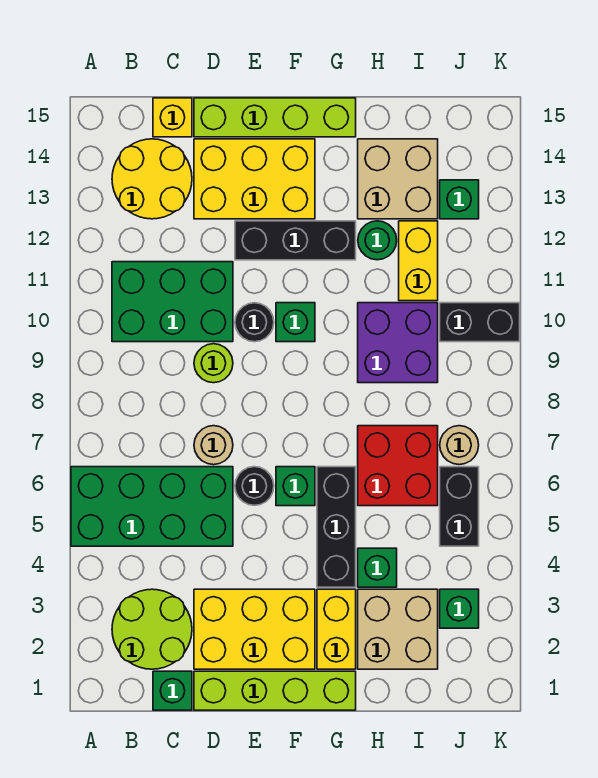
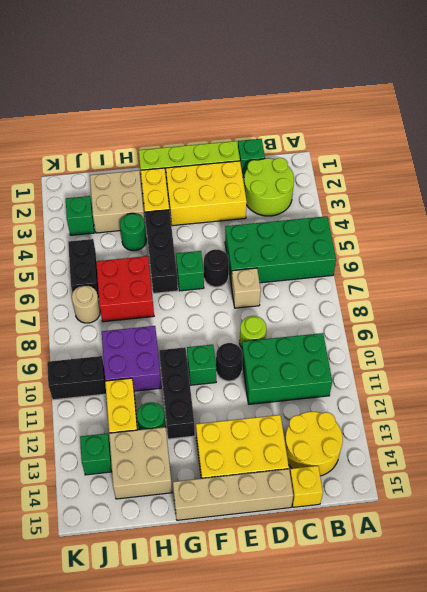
tan round brick D7 level 1 -> tan brick D7 level 1
lime brick D15:G15 level 1 -> tan brick D15:G15 level 1
black brick E12:G12 level 1 -> black brick G10:G12 level 1
green brick H4 level 1 -> green round brick H4 level 1

